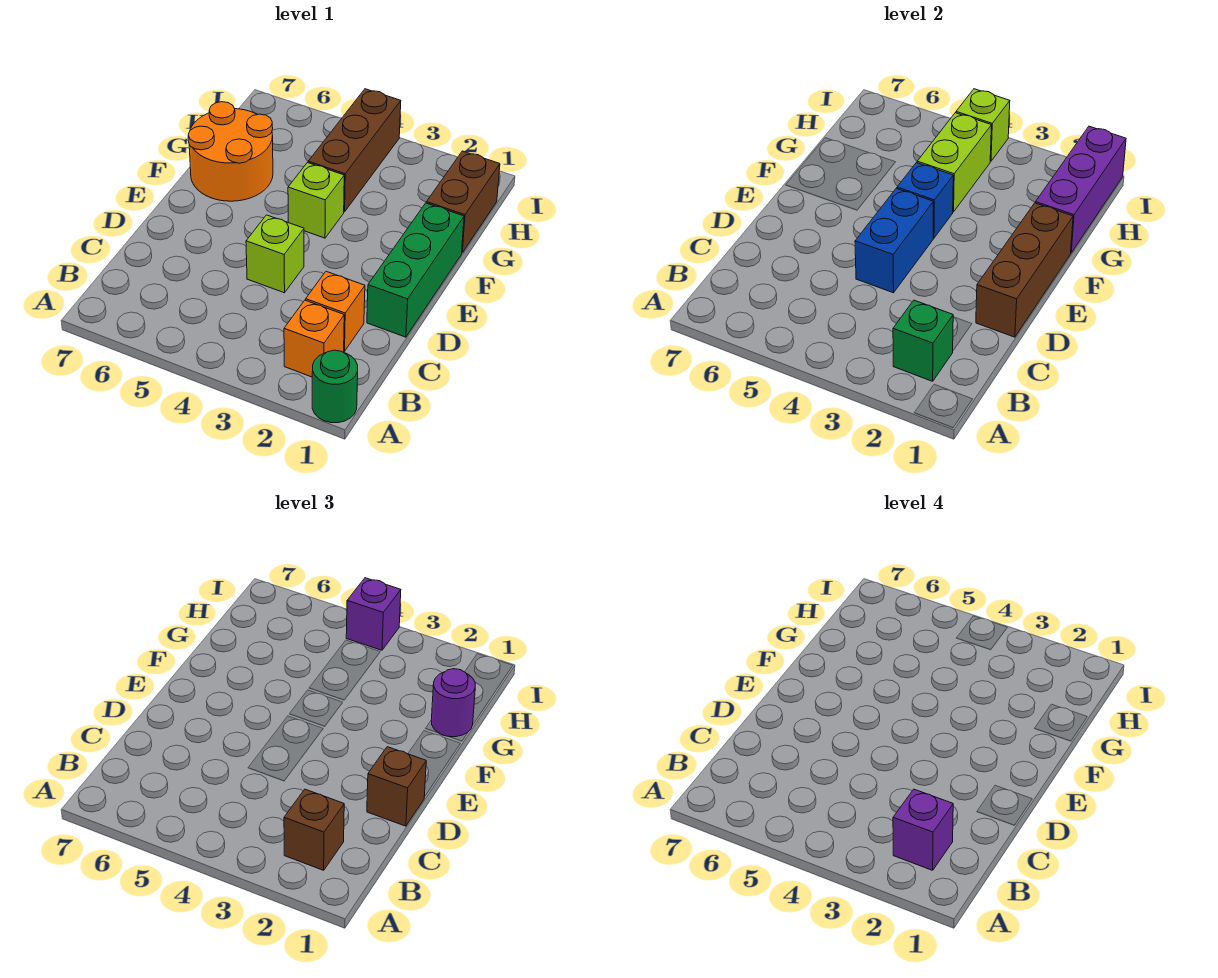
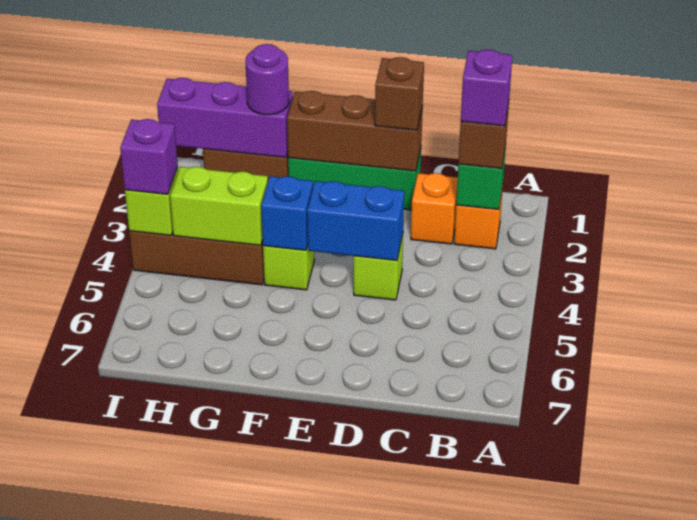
green round brick A1 level 1 -> none
orange round brick F6:G7 level 1 -> none

